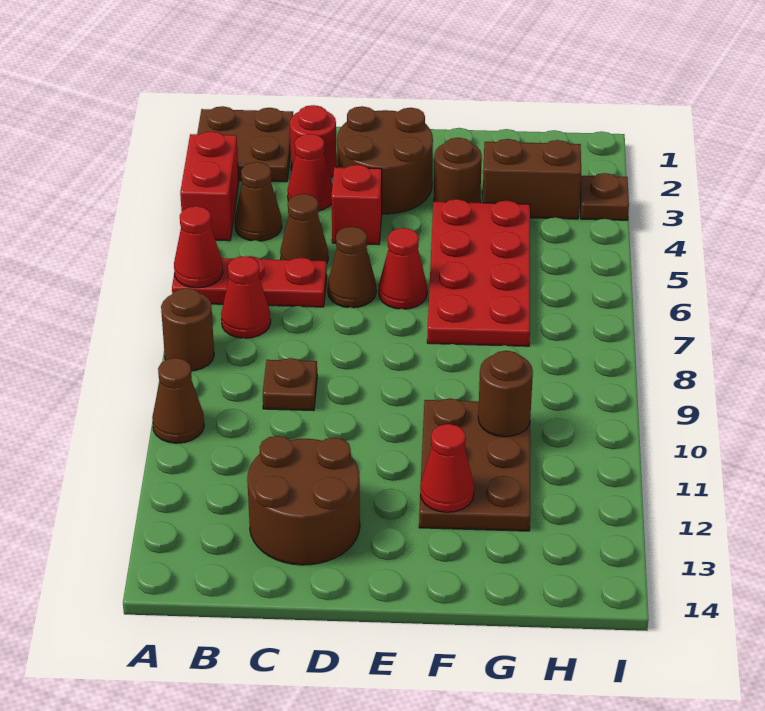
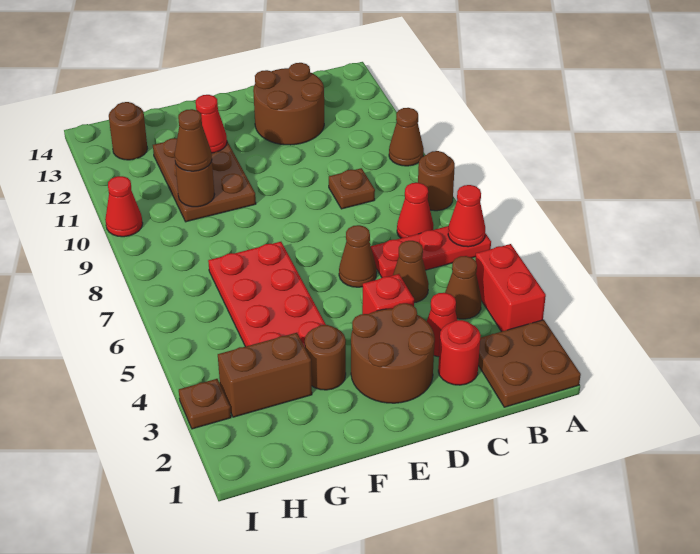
red cone E6 level 1 -> red cone I10 level 1
none -> brown cone G10 level 3
none -> brown round brick H13 level 1

